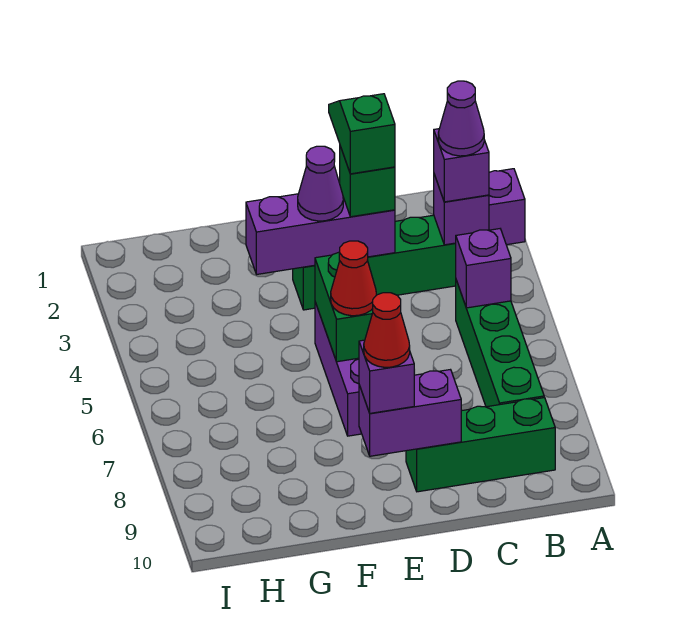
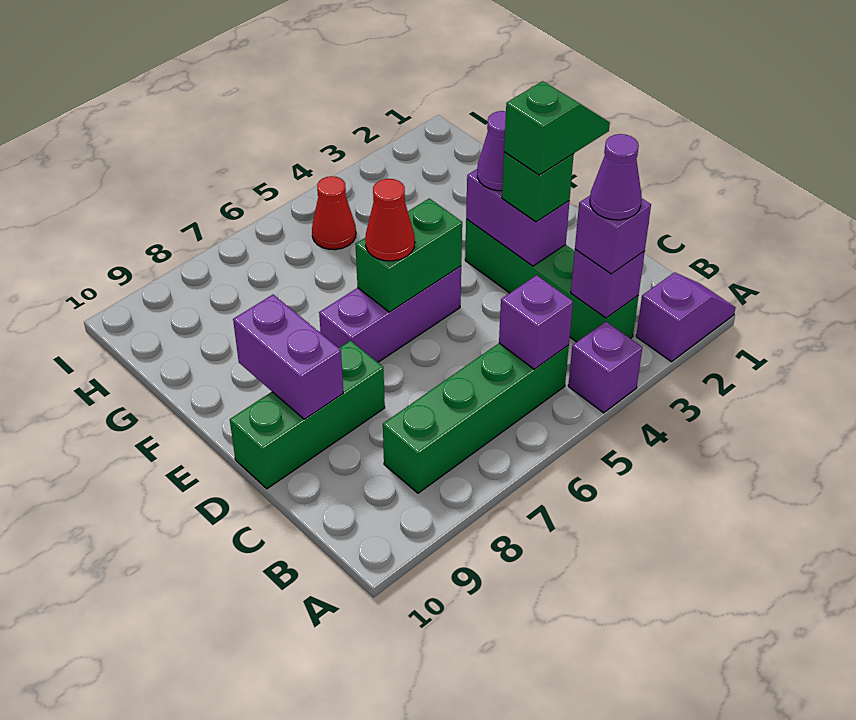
green brick B9:D9 level 1 -> green brick D8:D10 level 1
purple brick D3:F3 level 2 -> purple brick D3:E3 level 2
purple brick E9 level 3 -> purple brick A4 level 1
red cone E9 level 4 -> red cone H5 level 1

